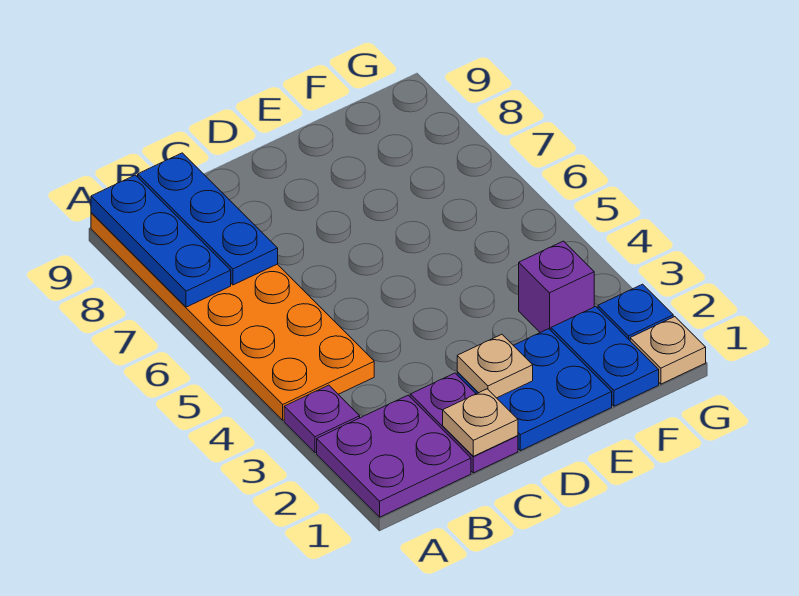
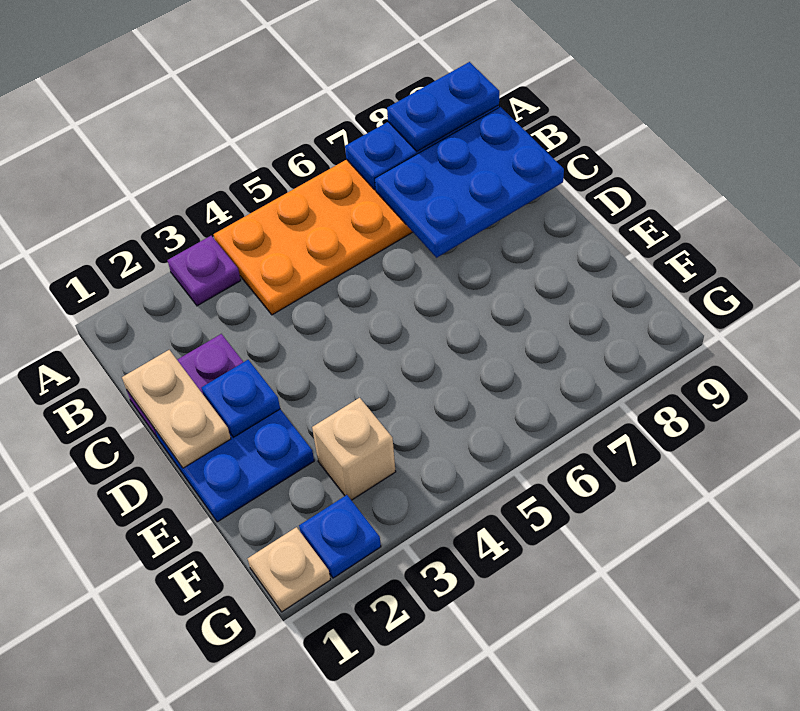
purple plate A1:B2 level 1 -> none
blue plate B7:B9 level 2 -> blue plate B7:C9 level 2
tan plate C1 level 2 -> tan plate C1:D1 level 2
tan plate D2 level 2 -> blue plate D2 level 2
blue plate F1:F2 level 1 -> blue plate A8:A9 level 3
purple brick F3 level 1 -> tan brick F3 level 1

